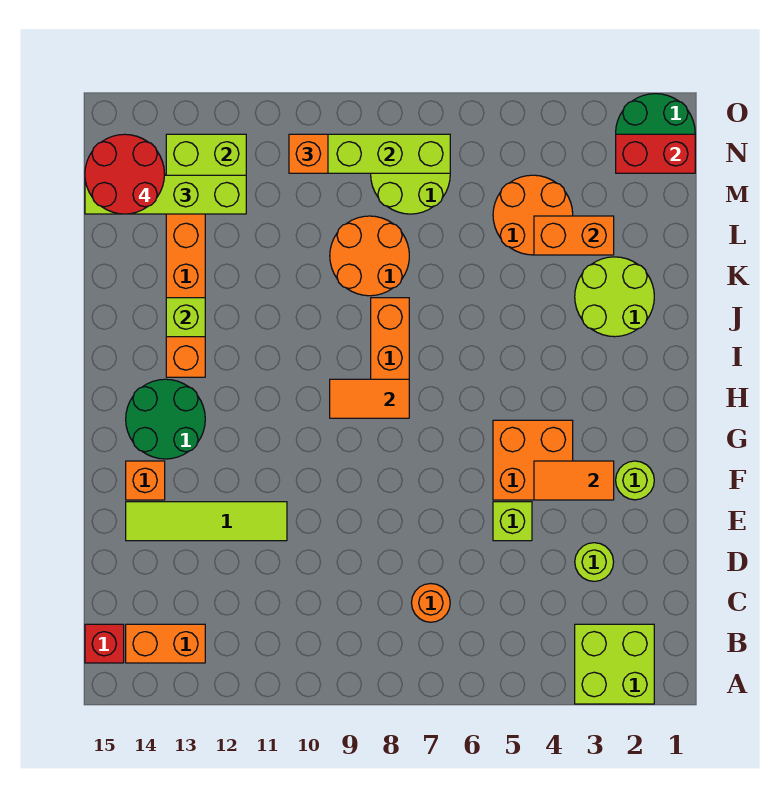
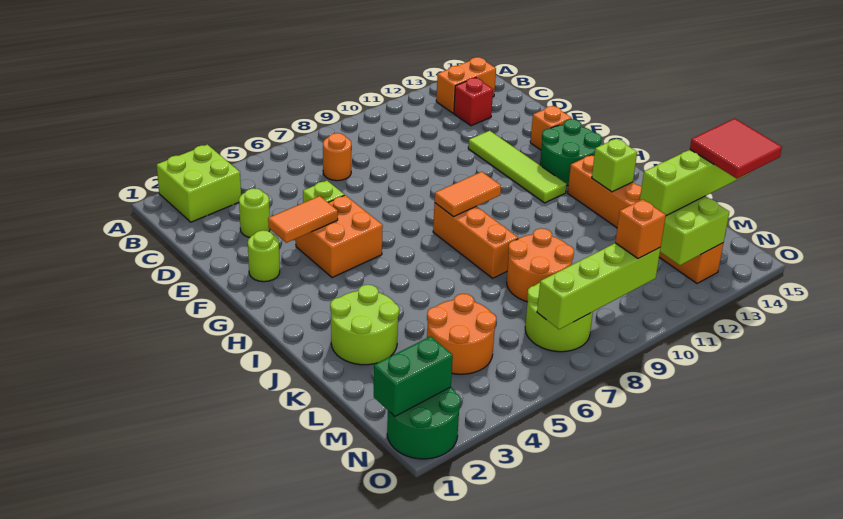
red brick B15 level 1 -> red brick C13 level 1
lime tile E11:E14 level 1 -> lime tile E12:H12 level 1
orange brick L3:L4 level 2 -> none
red round brick M14:N15 level 4 -> red tile M14:N15 level 4
red brick N1:N2 level 2 -> green brick N1:N2 level 2

